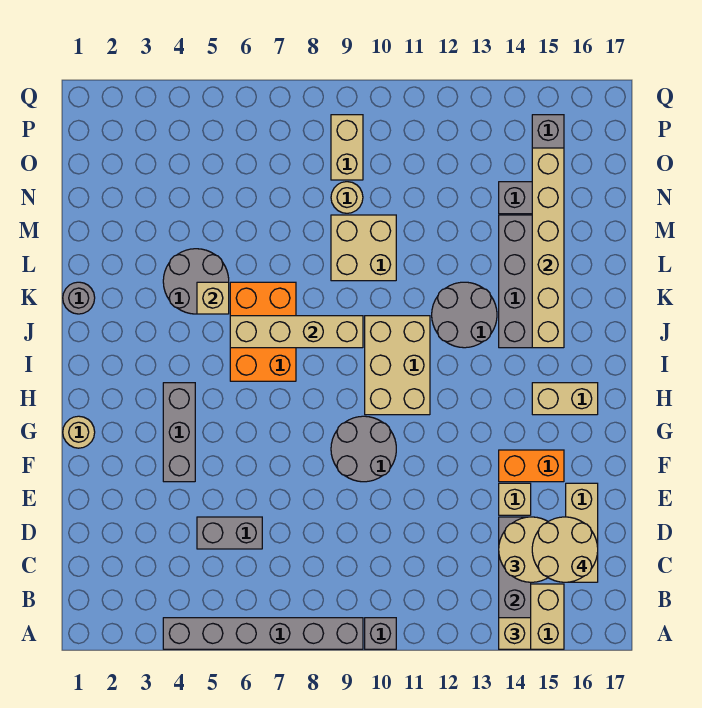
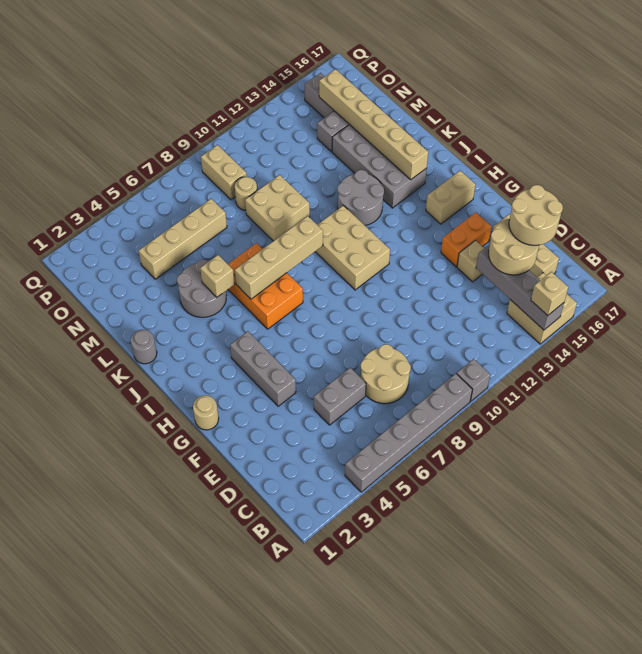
none -> tan round brick C7:D8 level 1
grey round brick F9:G10 level 1 -> none
none -> tan brick N4:N7 level 1

